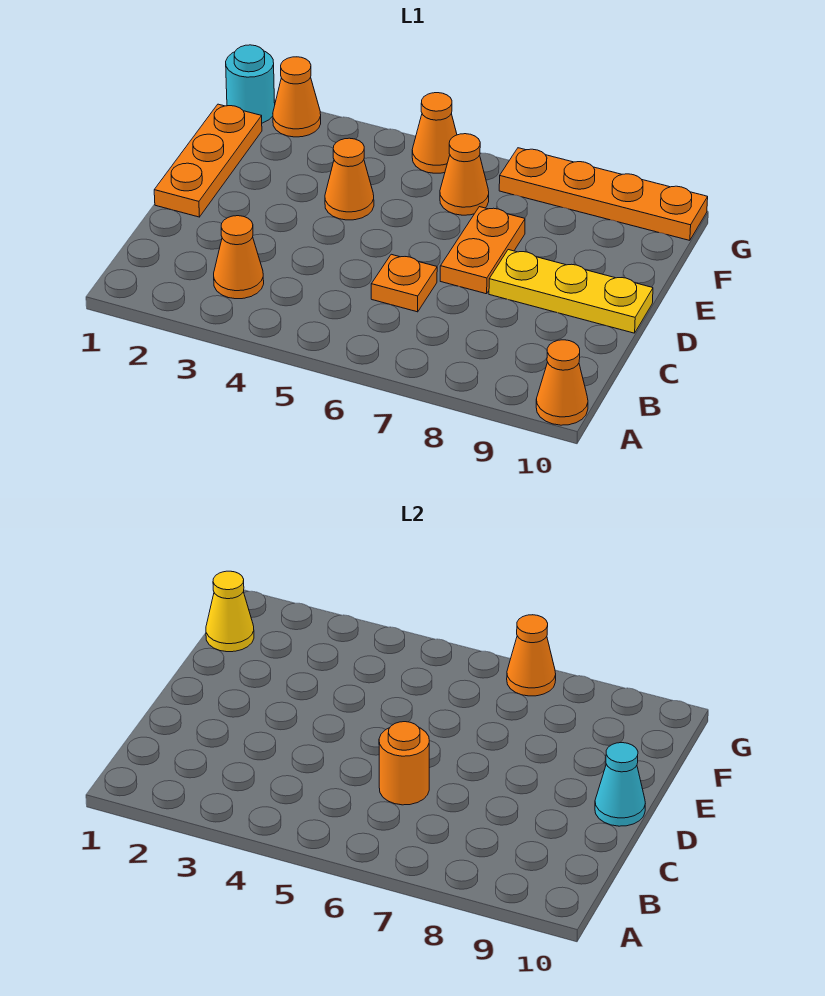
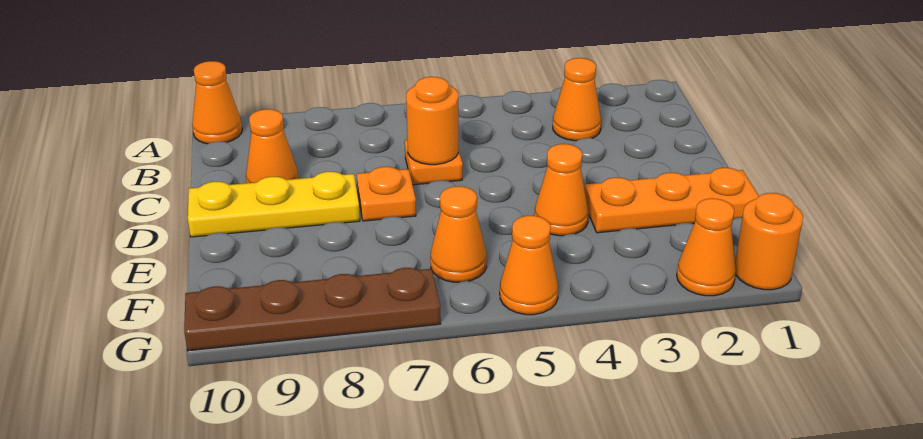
orange plate D1:F1 level 1 -> orange plate E1:E3 level 1
orange plate D7:E7 level 1 -> orange plate D7 level 1
cyan cone D10 level 2 -> none
yellow cone F1 level 2 -> none
cyan round brick G1 level 1 -> orange round brick G1 level 1
orange plate G7:G10 level 1 -> brown plate G7:G10 level 1
orange cone G7 level 2 -> orange cone C9 level 1

